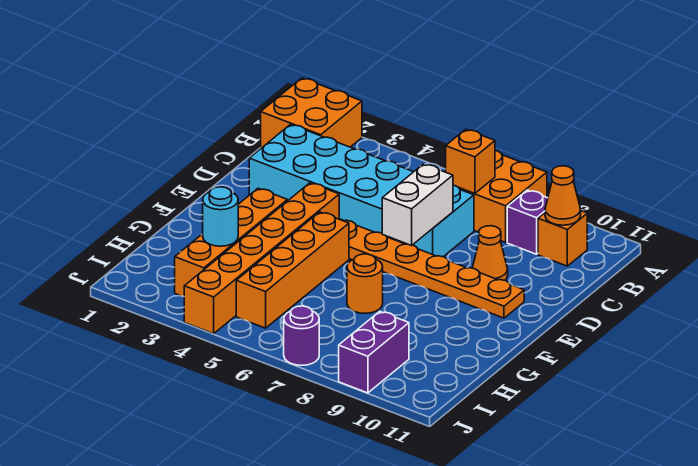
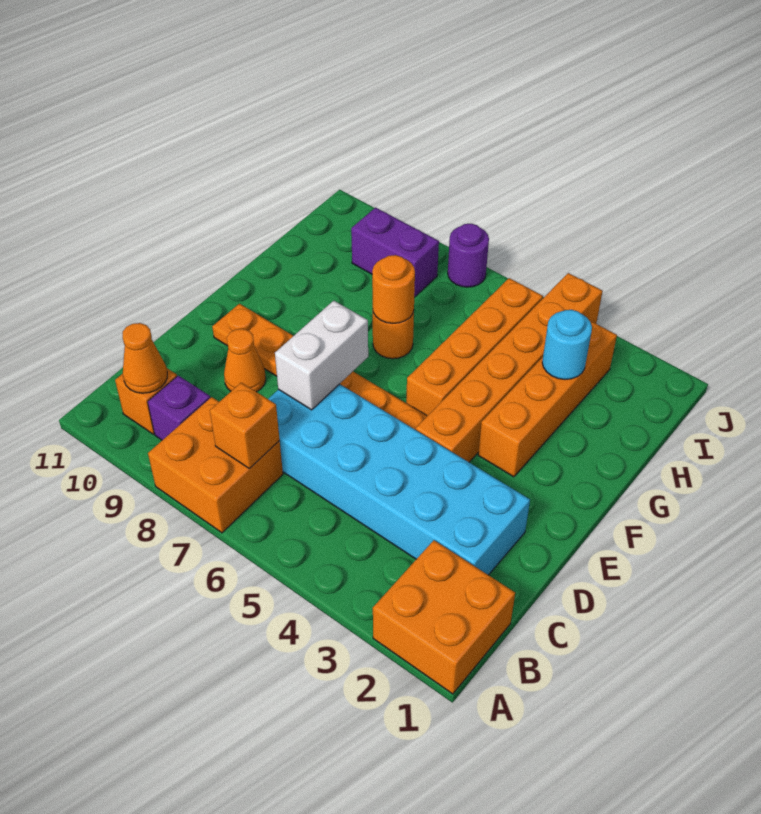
none -> orange round brick G7 level 2
purple brick I9:J9 level 1 -> purple brick I8:I9 level 1

